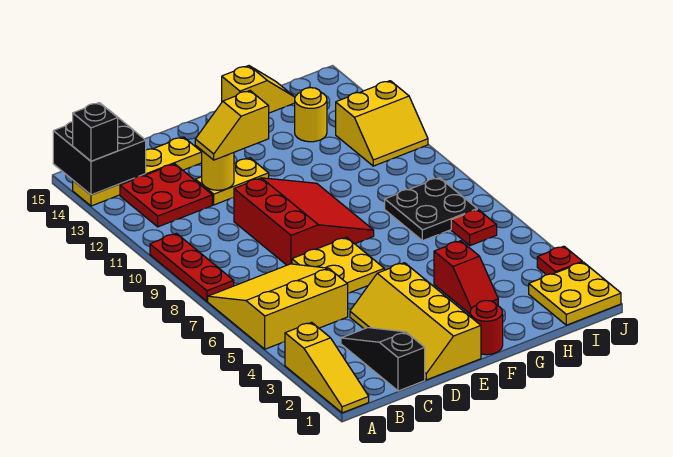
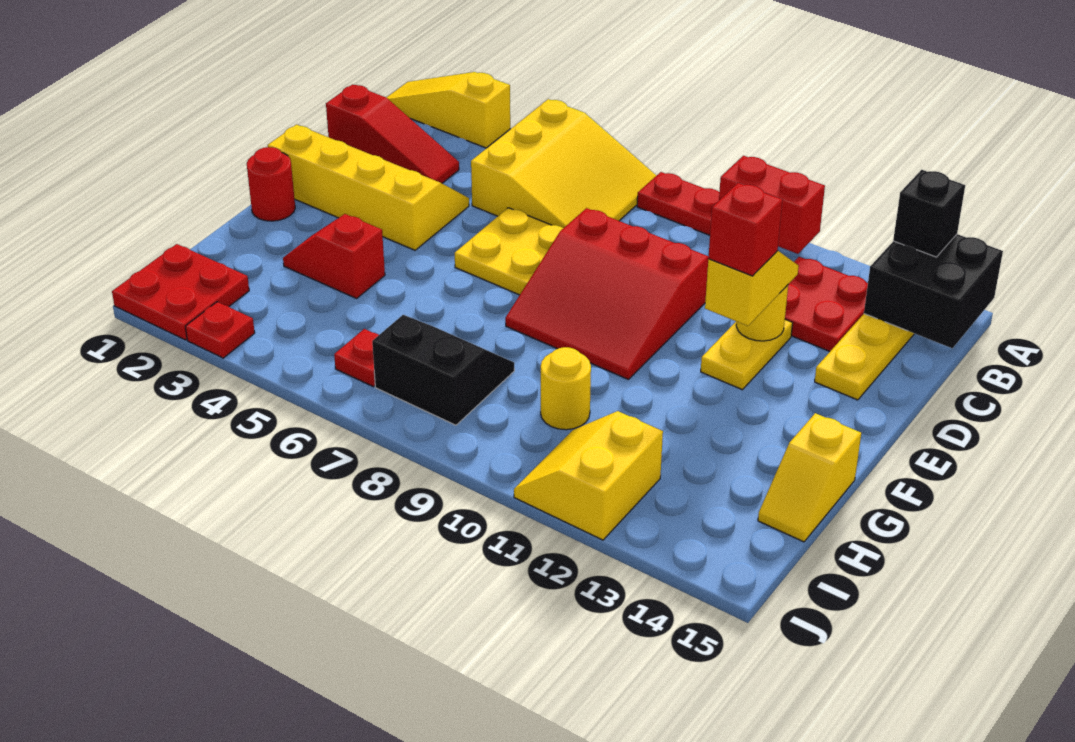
none -> red brick A10:A11 level 2
black slope C1:C3 level 1 top 1 -> red slope C1:C3 level 1 top 1
none -> red brick E12 level 4
black plate H7:I8 level 1 -> black slope H7:I8 level 1 top I
yellow round brick H13 level 1 -> yellow round brick H10 level 1
yellow plate I1:J2 level 1 -> red plate I1:J2 level 1

